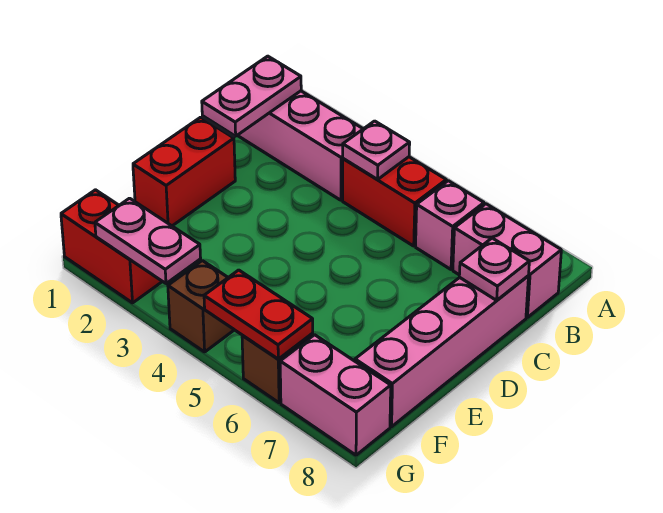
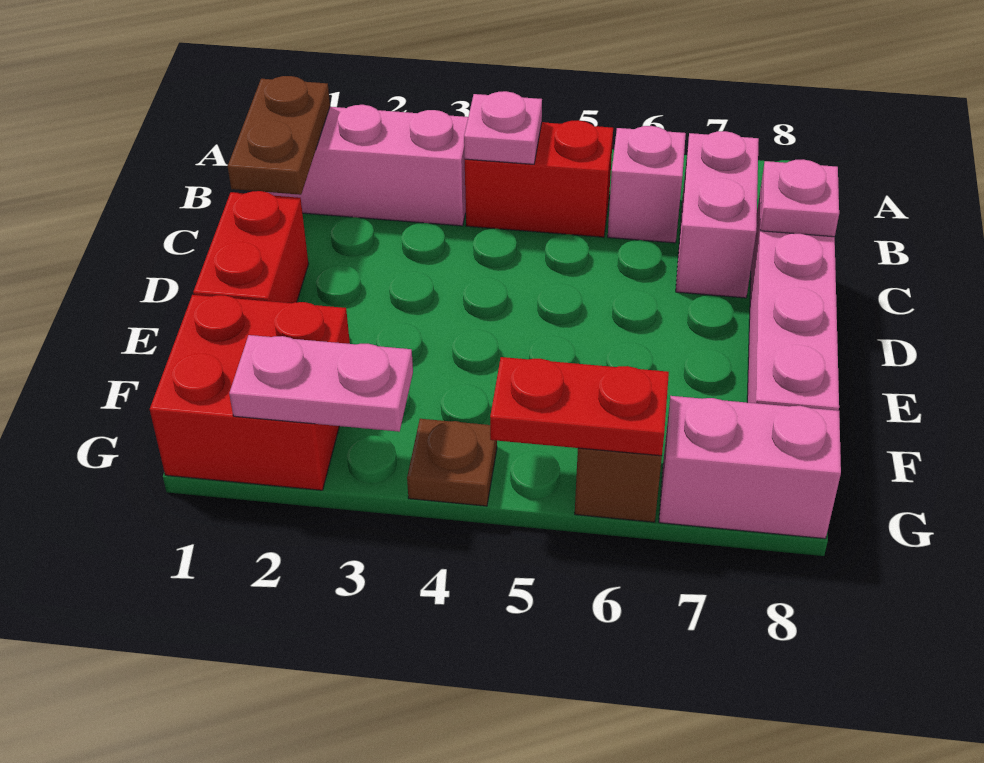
pink plate B1:C1 level 2 -> brown plate B1:C1 level 2
pink brick B7:B8 level 1 -> pink brick B7:C7 level 1
red brick G1:G2 level 1 -> red brick F1:G2 level 1
brown brick G4 level 1 -> brown plate G4 level 1

